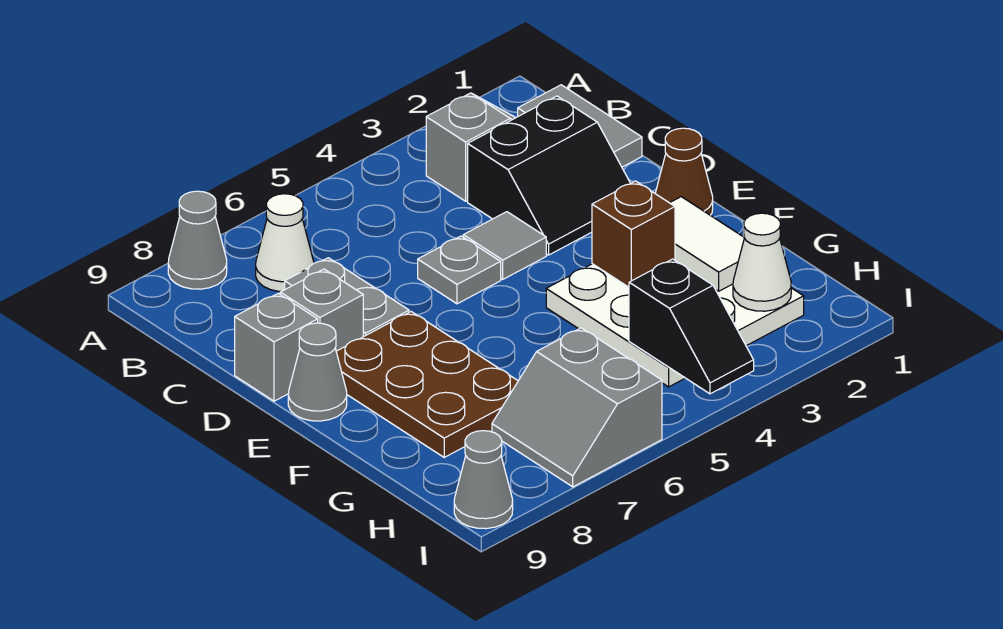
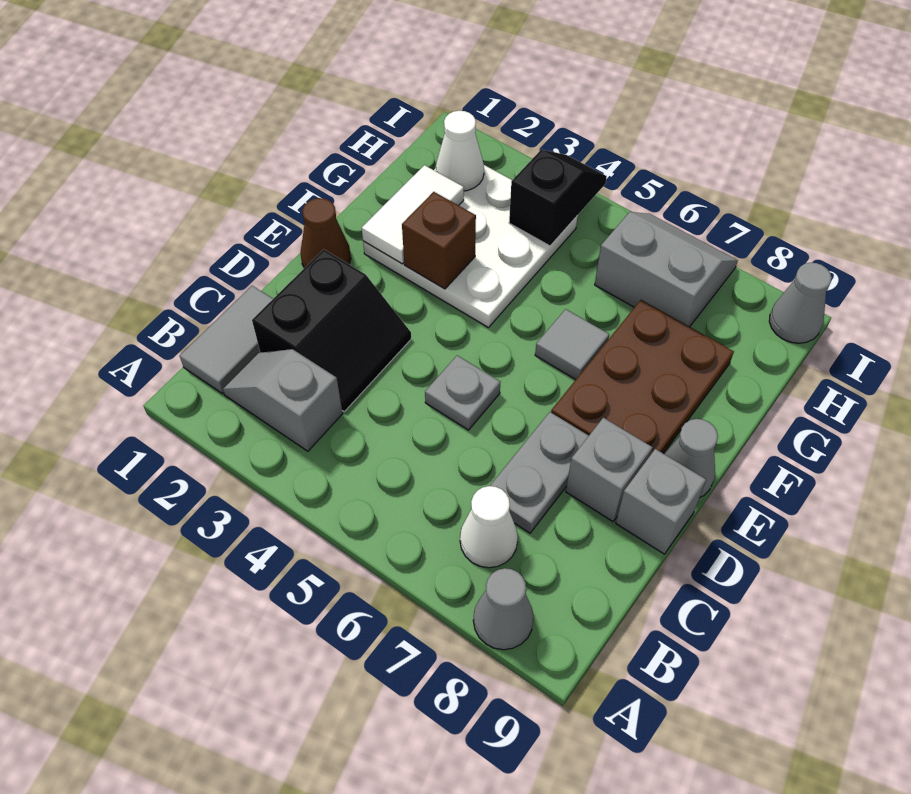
black slope C2:D3 level 1 top C -> black slope C2:D3 level 1 top 2
grey tile D4 level 1 -> grey tile F6 level 1
grey slope H6:I7 level 1 top 6 -> grey slope H6:I7 level 1 top H

